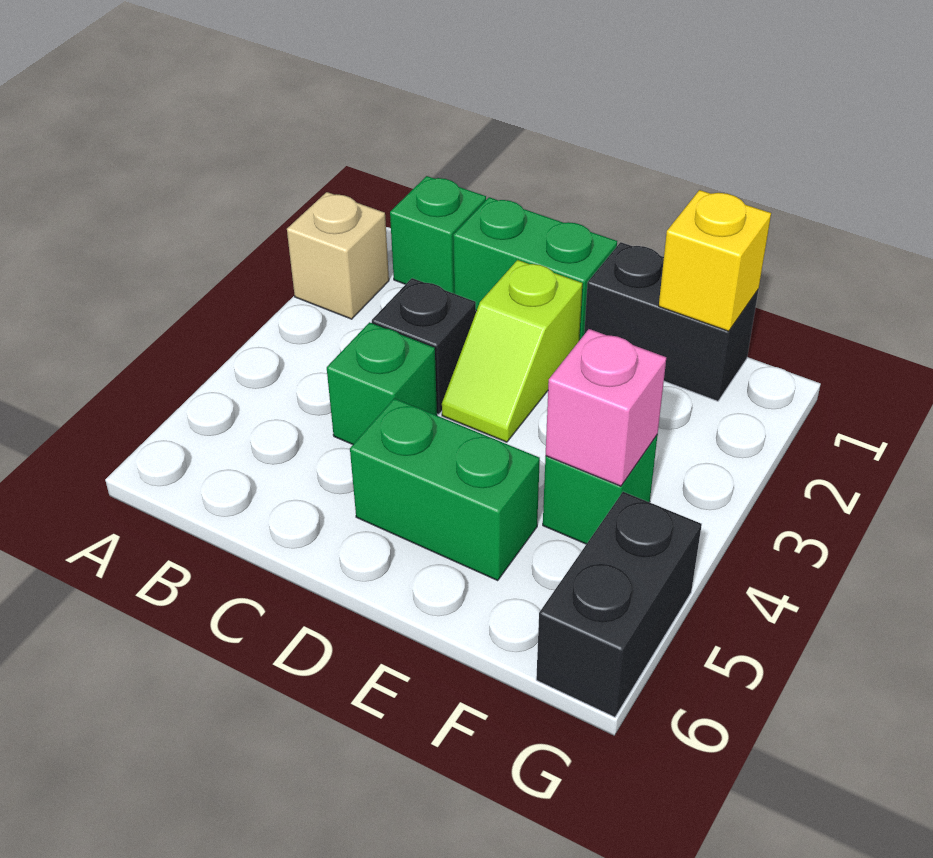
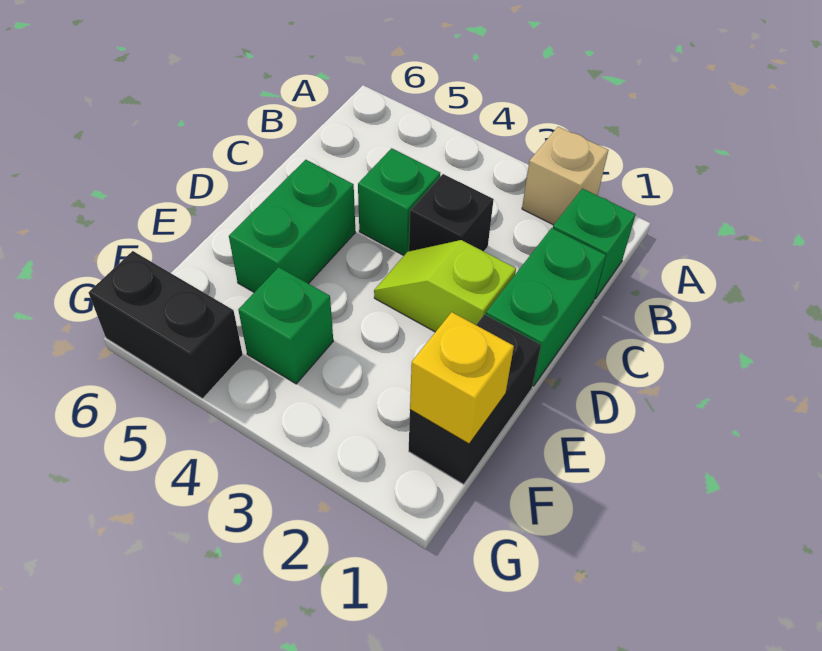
pink brick F4 level 2 -> none

